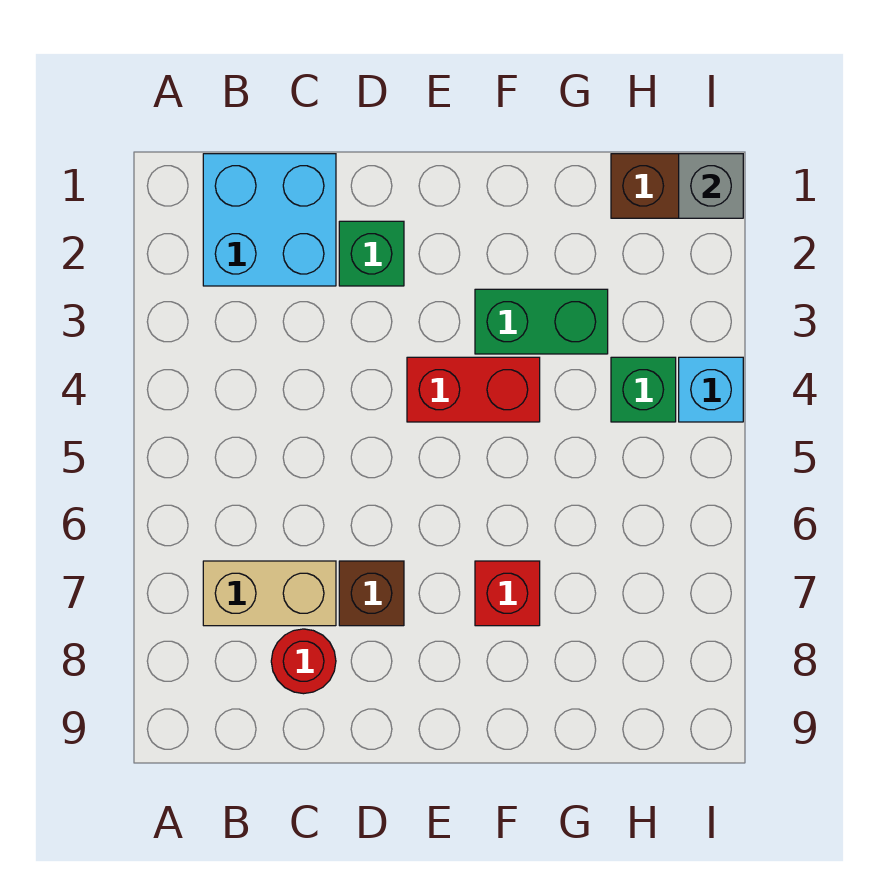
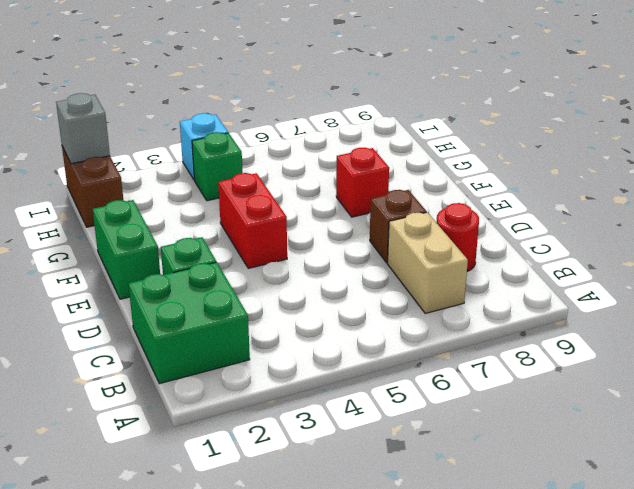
cyan brick B1:C2 level 1 -> green brick B1:C2 level 1
green brick F3:G3 level 1 -> green brick E1:F1 level 1

